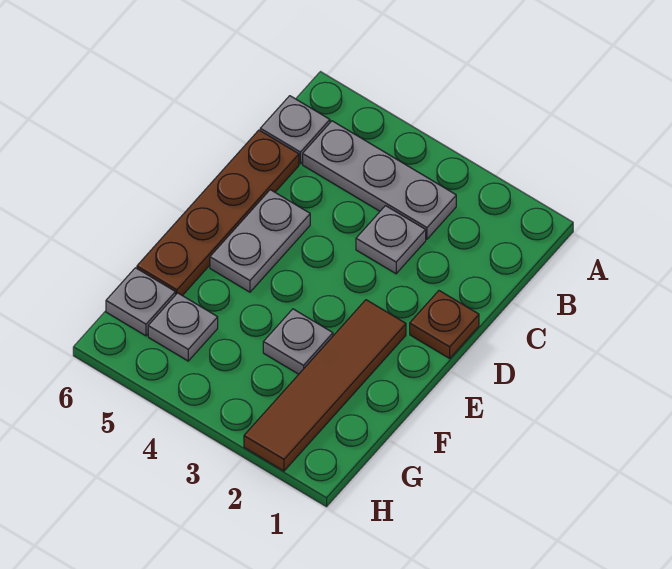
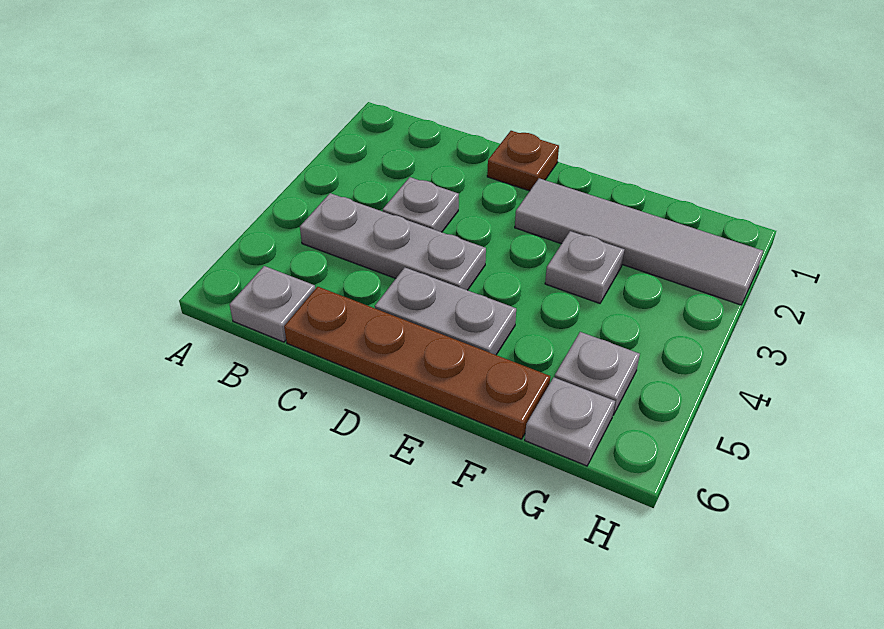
grey plate B3:B5 level 1 -> grey plate B4:D4 level 1
brown tile E2:H2 level 1 -> grey tile E2:H2 level 1

